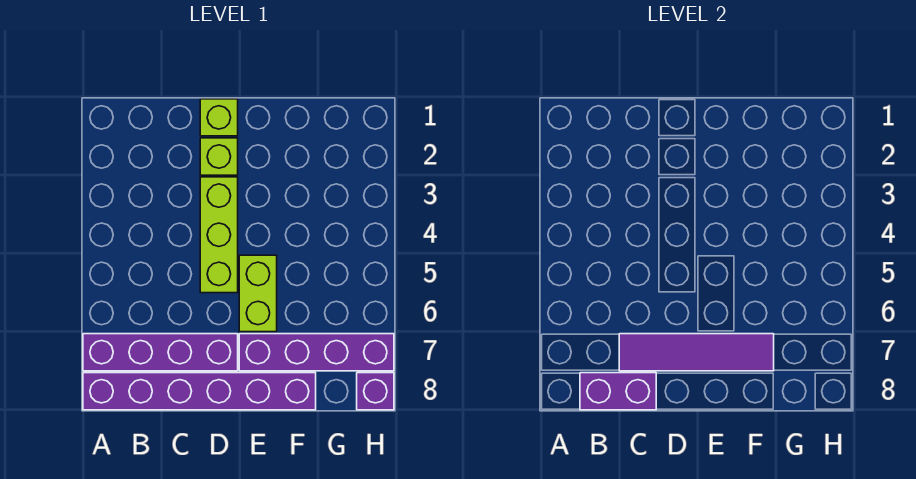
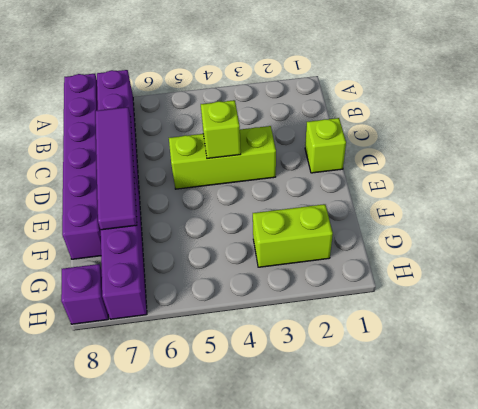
purple brick B8:C8 level 2 -> none
lime brick D2 level 1 -> lime brick D4 level 2
lime brick E5:E6 level 1 -> lime brick G2:G3 level 1

